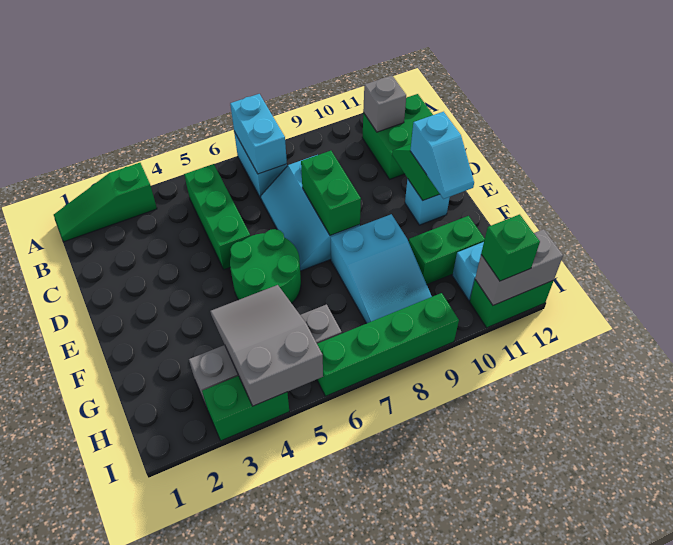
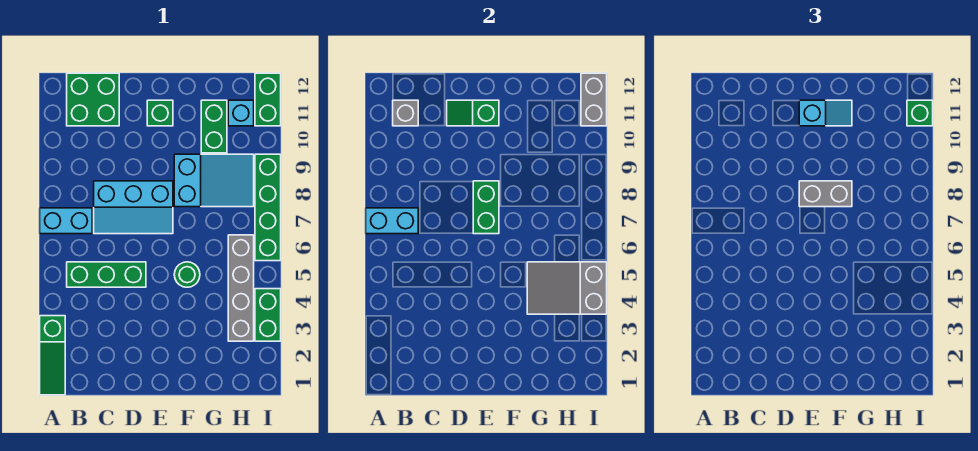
green brick D8:E8 level 2 -> green brick E7:E8 level 2
green round brick E5:F6 level 1 -> green round brick F5 level 1
none -> grey brick E8:F8 level 3
cyan brick E11 level 1 -> green brick E11 level 1

